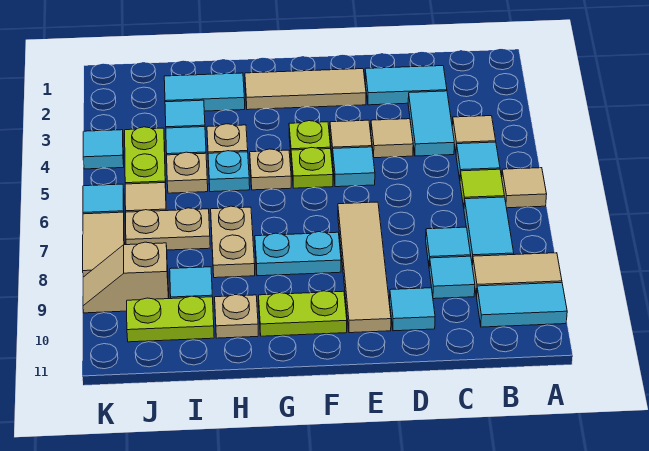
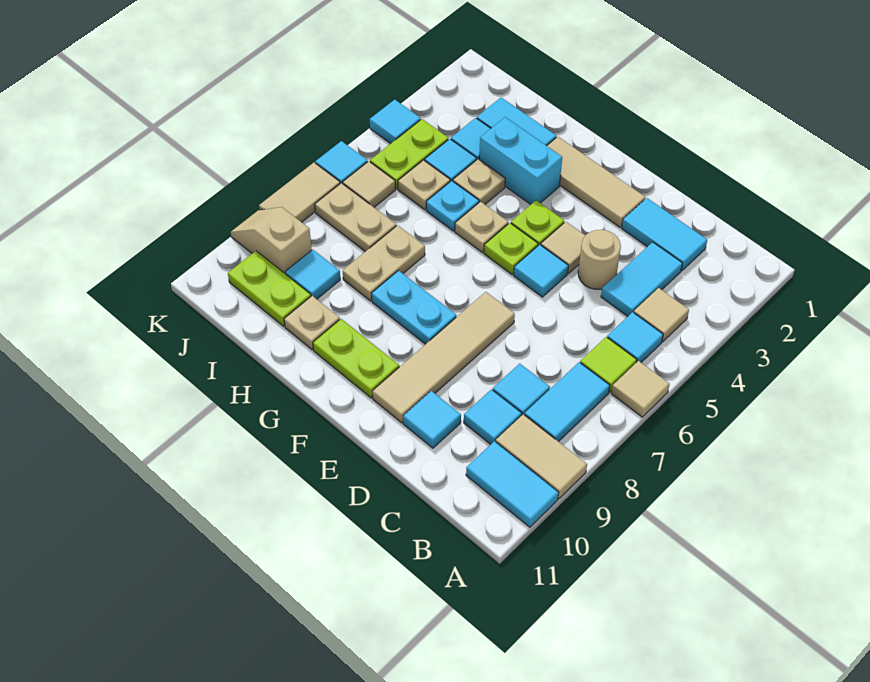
tan tile D4 level 1 -> tan round brick D4 level 1
none -> cyan brick G3:H3 level 1

